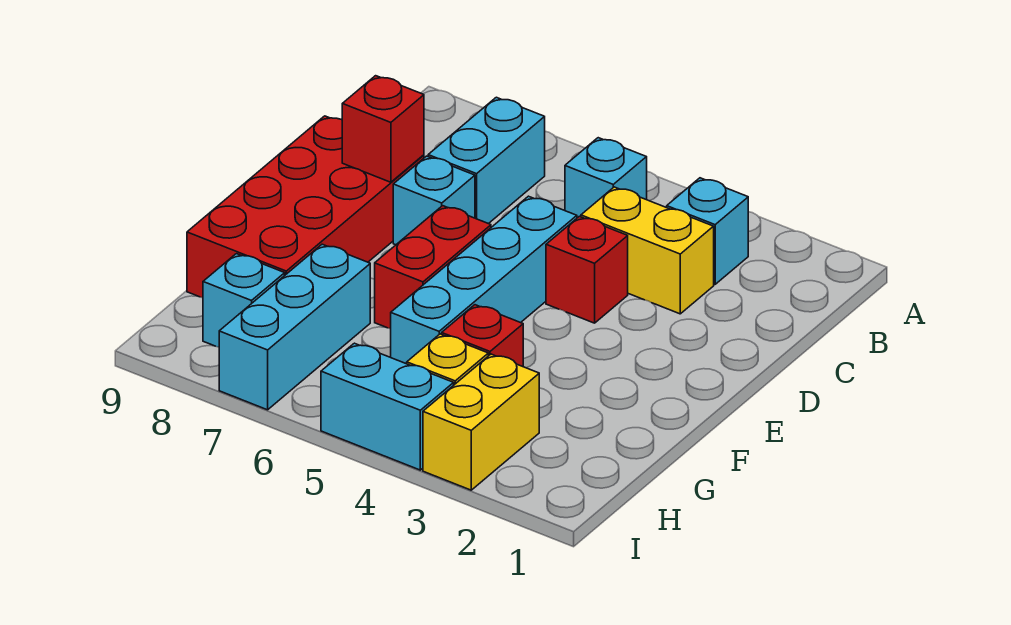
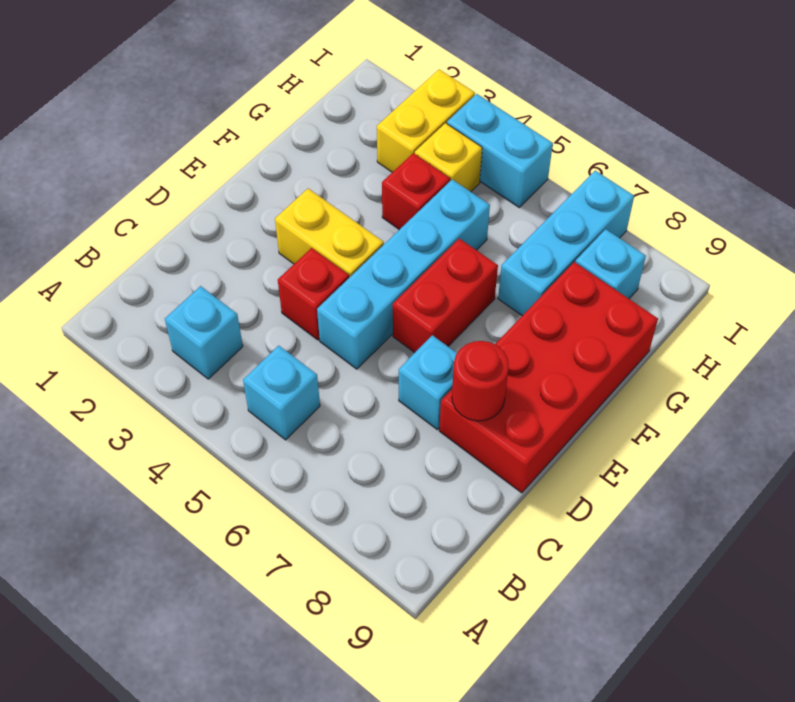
cyan brick B7:C7 level 1 -> none
yellow brick C3:C4 level 1 -> yellow brick E3:E4 level 1
red brick D8 level 2 -> red round brick D8 level 2

